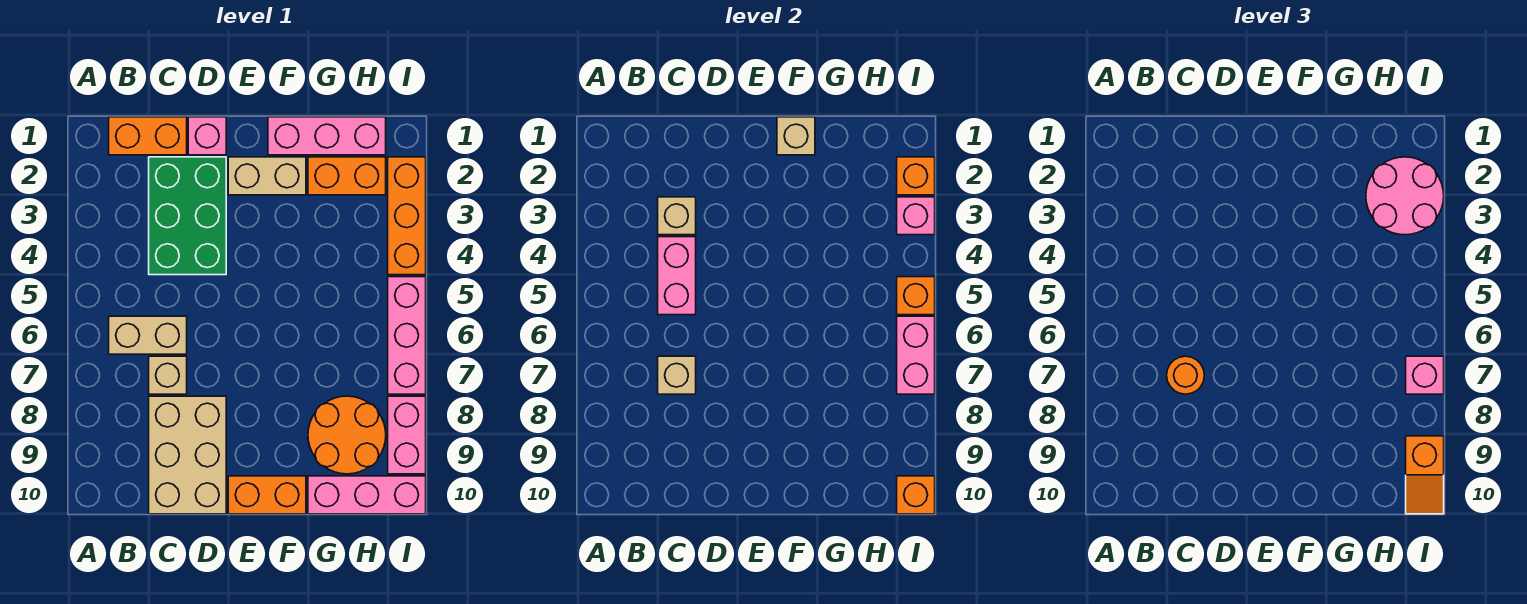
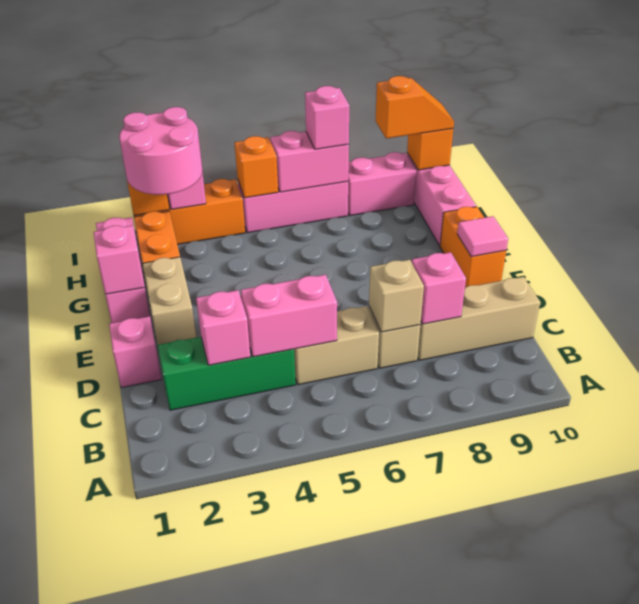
orange brick B1:C1 level 1 -> none
tan brick B6:C6 level 1 -> tan brick C5:C6 level 1
green brick C2:D4 level 1 -> green brick C2:C4 level 1
tan brick C3 level 2 -> pink brick C3 level 2
orange round brick C7 level 3 -> none
tan brick C8:D10 level 1 -> tan brick C8:C10 level 1
none -> pink brick C8 level 2
none -> pink tile E10 level 2
tan brick F1 level 2 -> pink brick F1 level 2
orange round brick G8:H9 level 1 -> none

